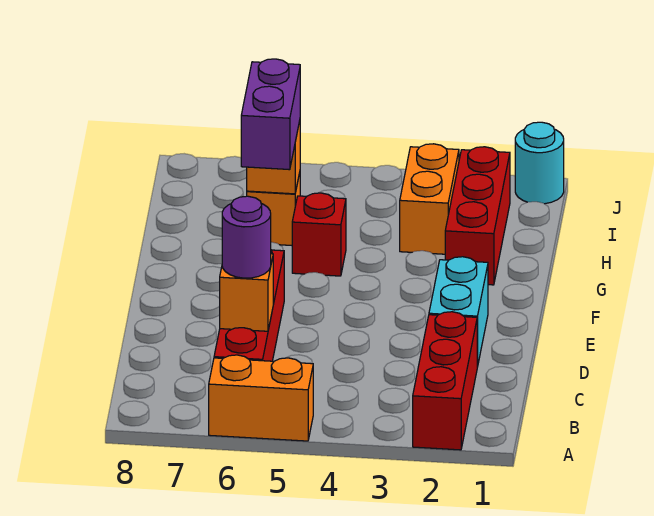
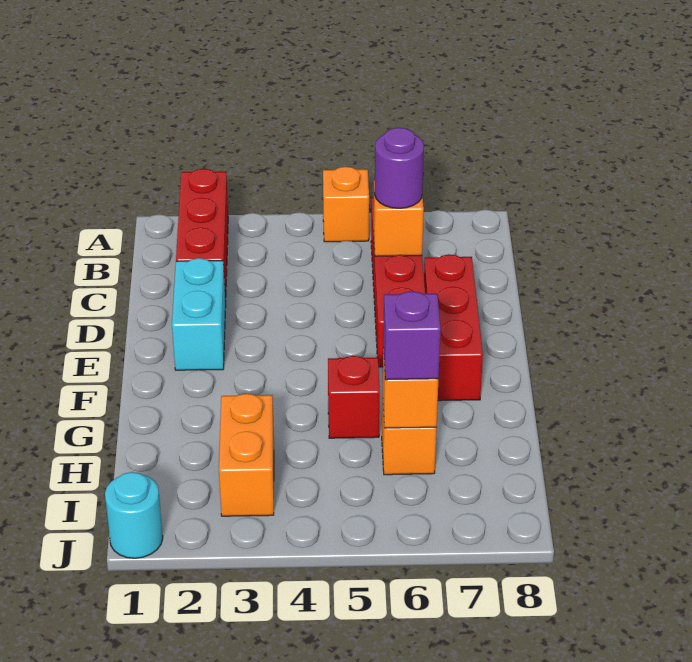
orange brick A5:A6 level 1 -> orange brick A5 level 1
red brick G2:I2 level 1 -> red brick D7:F7 level 1
purple brick G6:H6 level 3 -> purple brick H6 level 3

